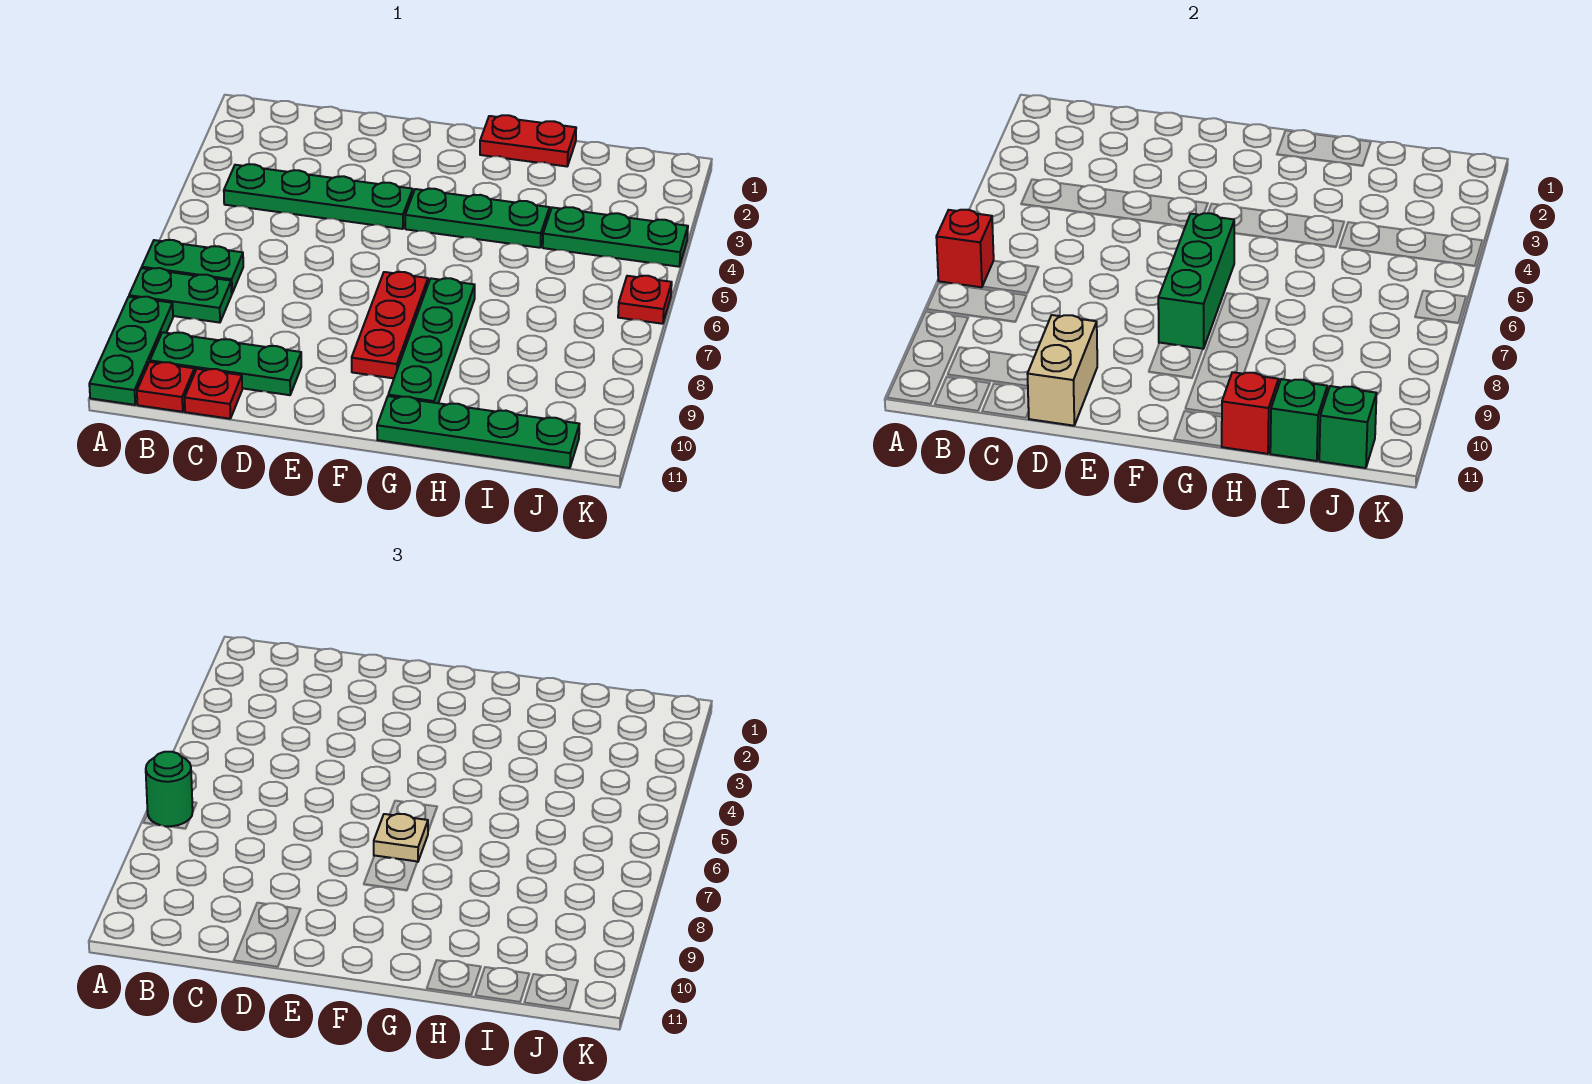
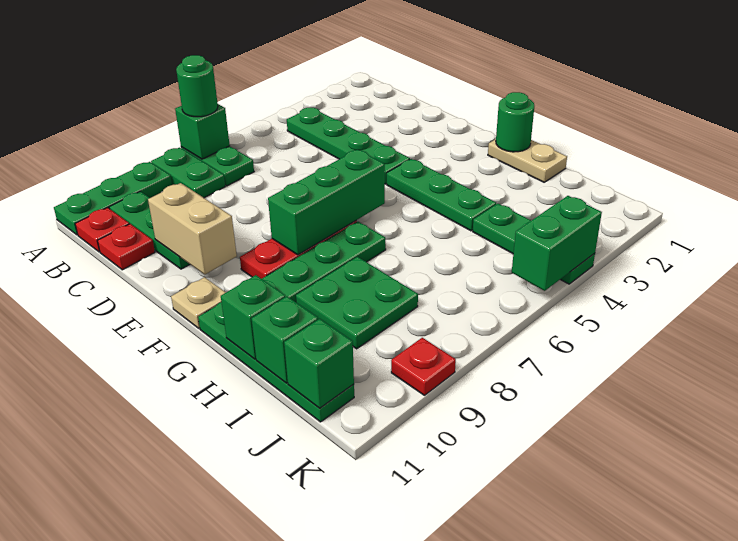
red brick A7 level 2 -> green brick A7 level 2
tan brick D10:D11 level 2 -> tan brick D10:E10 level 2
tan plate F7 level 3 -> tan plate F11 level 1
red plate G1:H1 level 1 -> tan plate G1:H1 level 1
none -> green round brick G1 level 2
none -> green plate H8:I9 level 1
red brick H11 level 2 -> green brick H11 level 2
none -> green brick K4:K5 level 2
red plate K6 level 1 -> red plate K9 level 1

